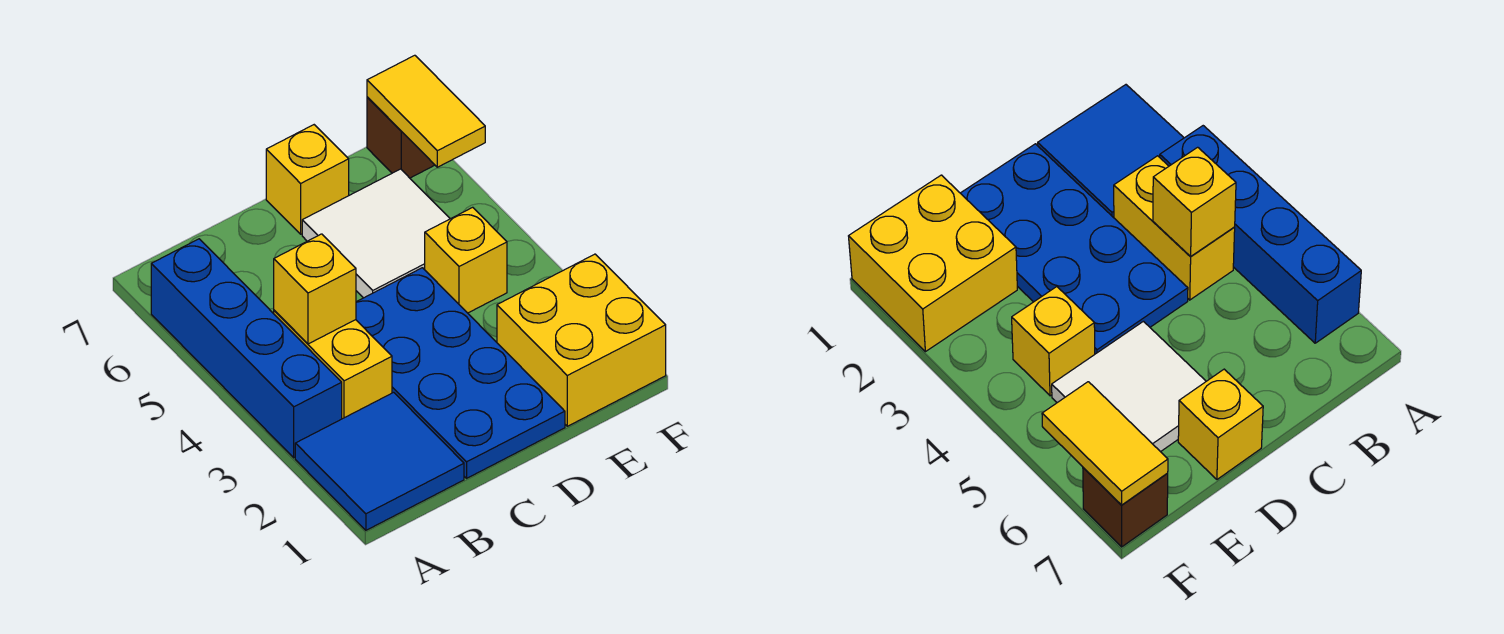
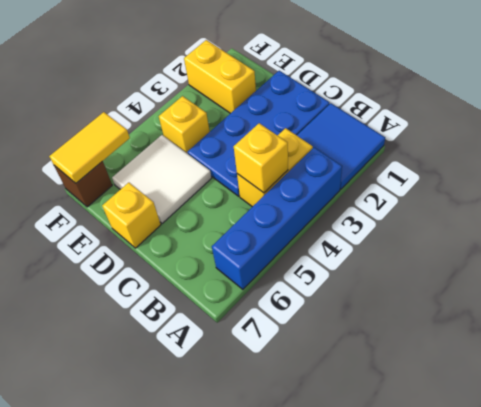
yellow brick E1:F2 level 1 -> yellow brick E2:F2 level 1

